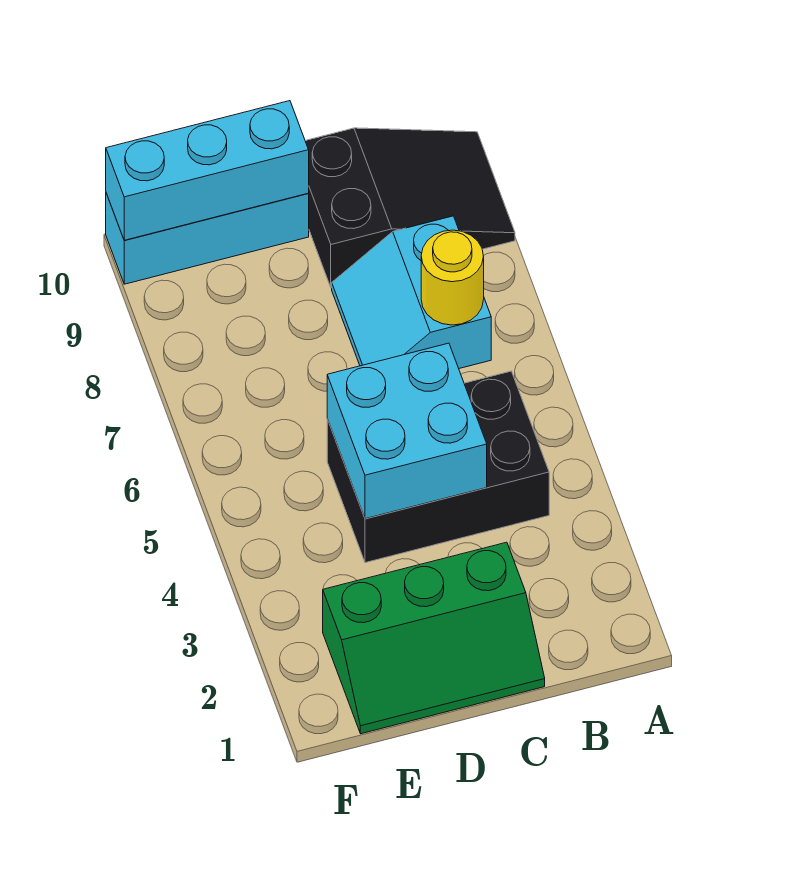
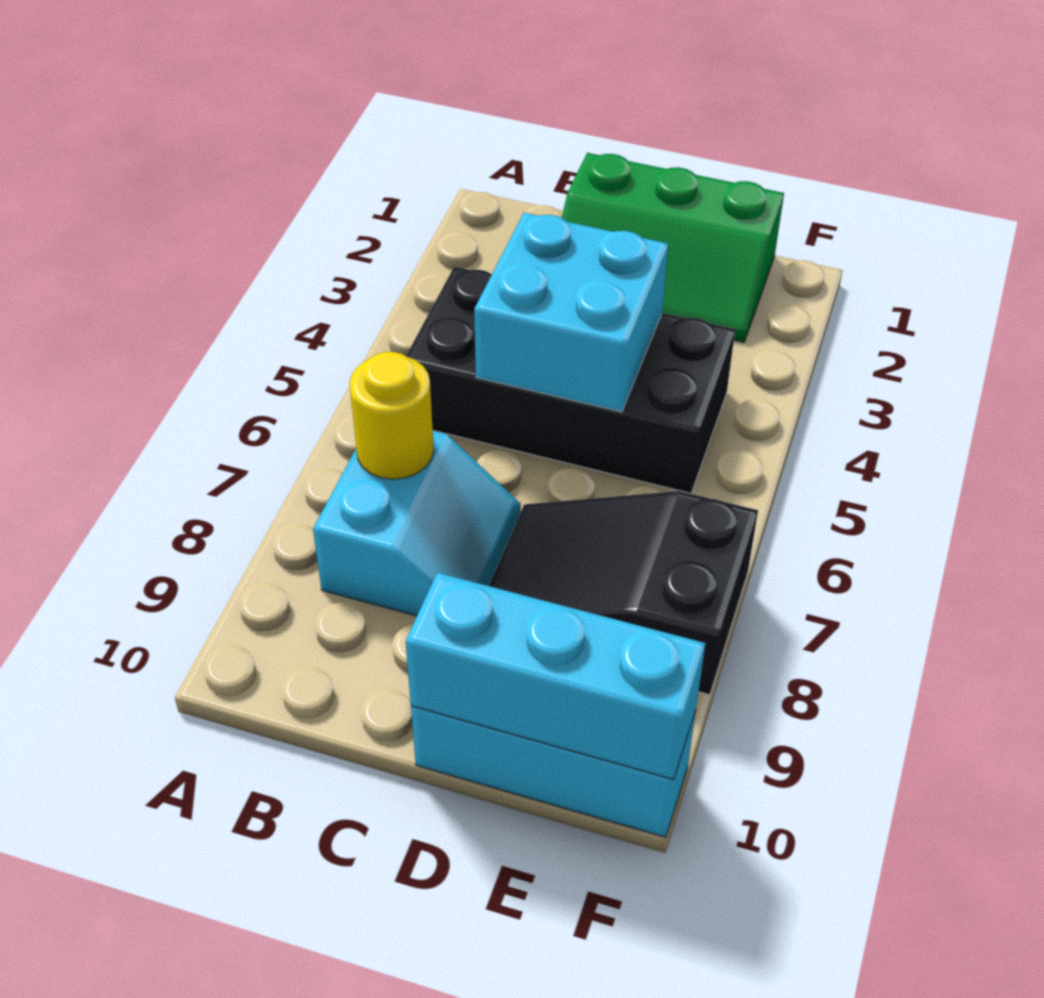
black slope A9:C10 level 1 top C -> black slope D7:F8 level 1 top F
black brick B4:D5 level 1 -> black brick B4:E5 level 1
green slope C1:E2 level 1 top 2 -> green slope C1:E2 level 1 top 1

